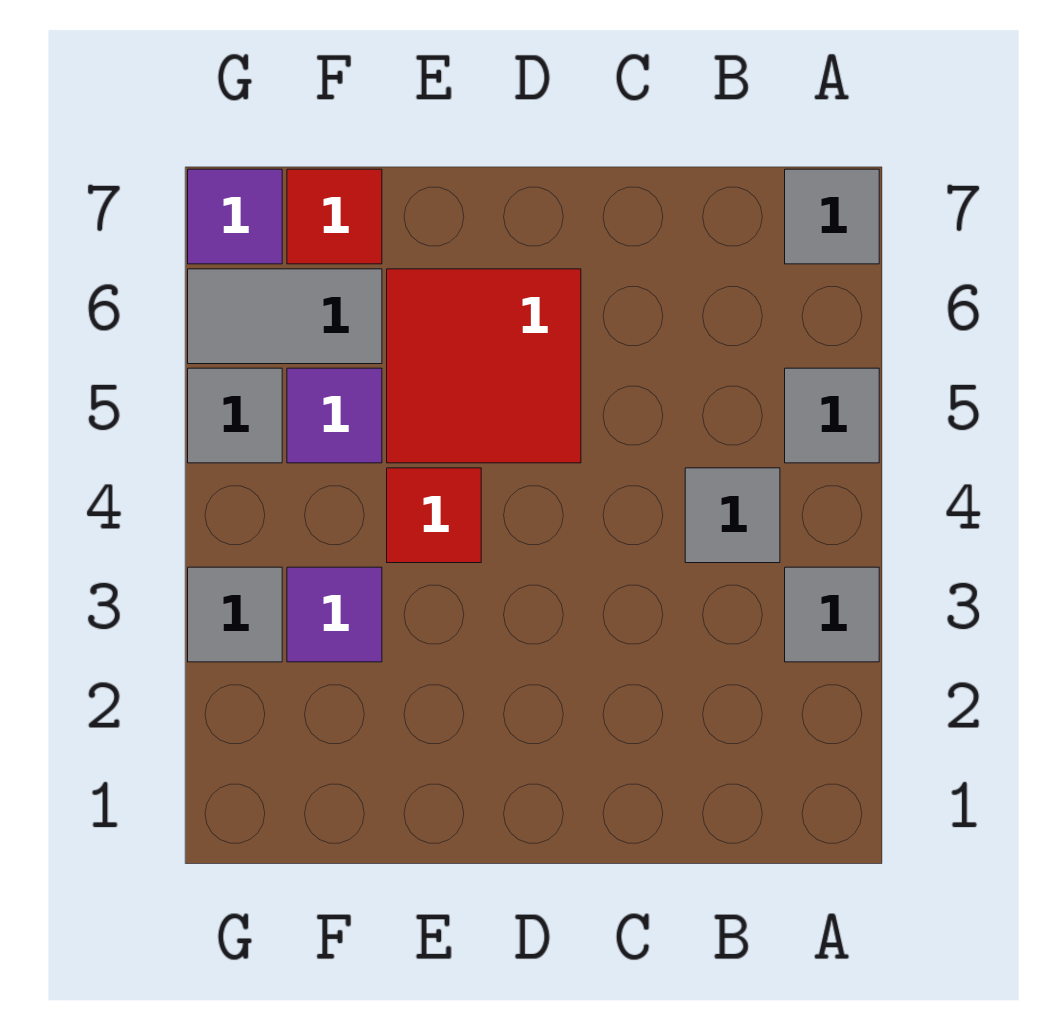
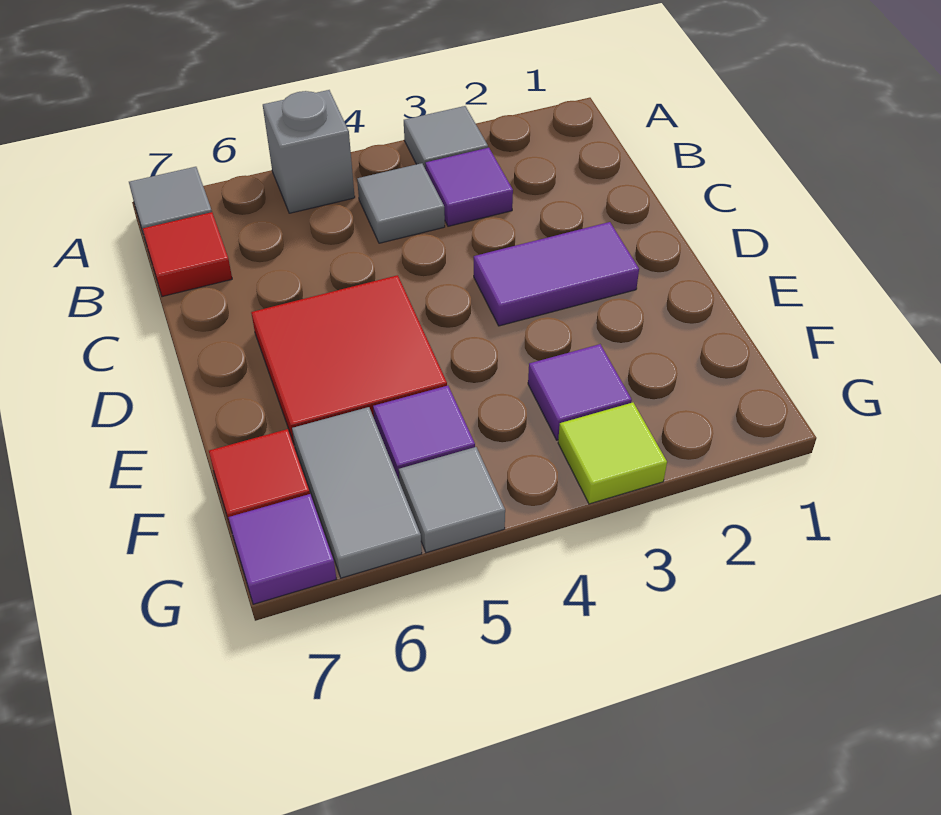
grey tile A5 level 1 -> grey brick A5 level 1
none -> purple tile B3 level 1
none -> purple tile D2:D3 level 1
red tile E4 level 1 -> red tile B7 level 1
grey tile G3 level 1 -> lime tile G3 level 1

